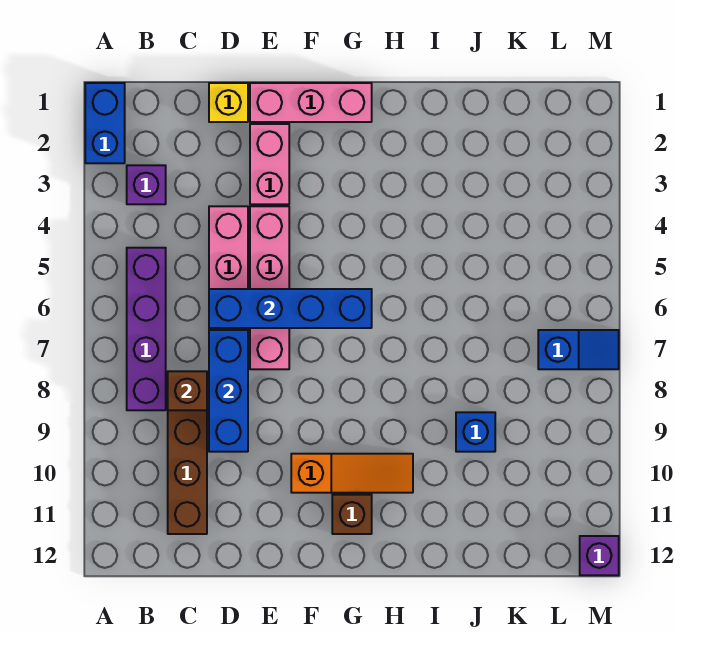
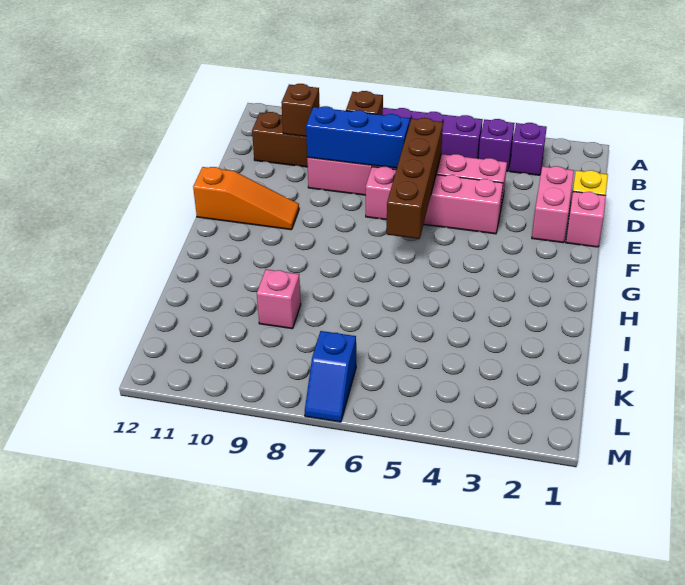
blue brick A1:A2 level 1 -> none
blue brick D6:G6 level 2 -> brown brick D6:G6 level 2
pink brick E1:G1 level 1 -> pink brick E1 level 1
pink brick E2:E3 level 1 -> pink brick D2:E2 level 1
orange slope F10:H10 level 1 top F -> orange slope F10:F12 level 1 top 12
brown brick G11 level 1 -> brown brick C10 level 2
blue brick J9 level 1 -> pink brick J9 level 1
purple brick M12 level 1 -> purple brick B4 level 1

